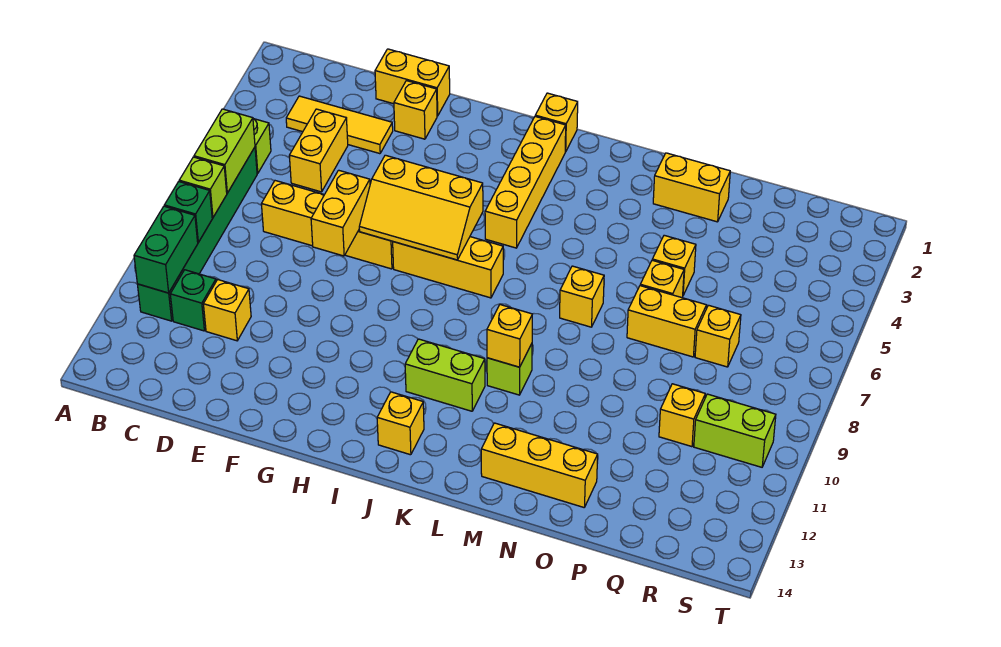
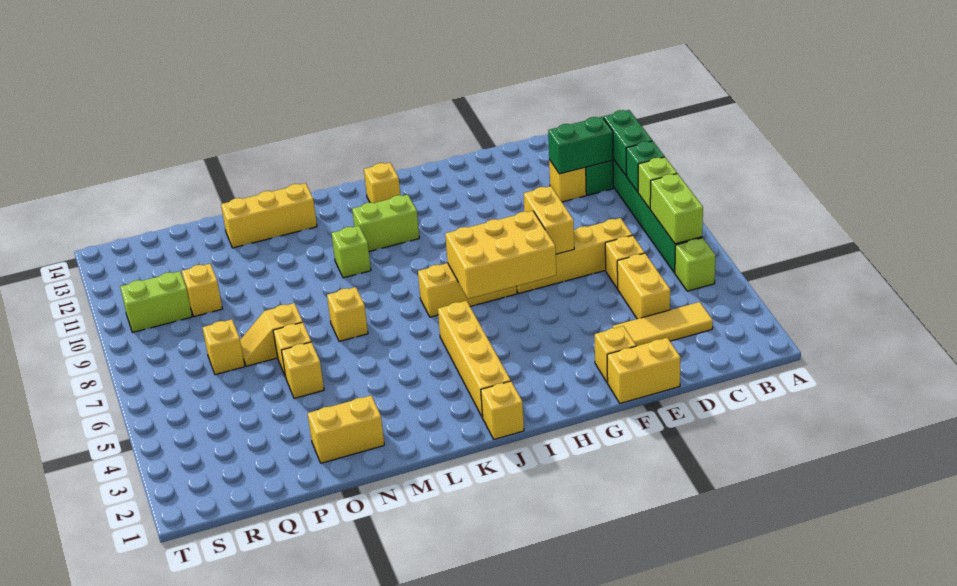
none -> green brick C11:D11 level 2
yellow slope G6:I7 level 2 top 6 -> yellow brick G6:I7 level 2
yellow brick L10 level 2 -> yellow brick D6 level 1
yellow brick O7:P7 level 1 -> yellow slope O7:P7 level 1 top O

